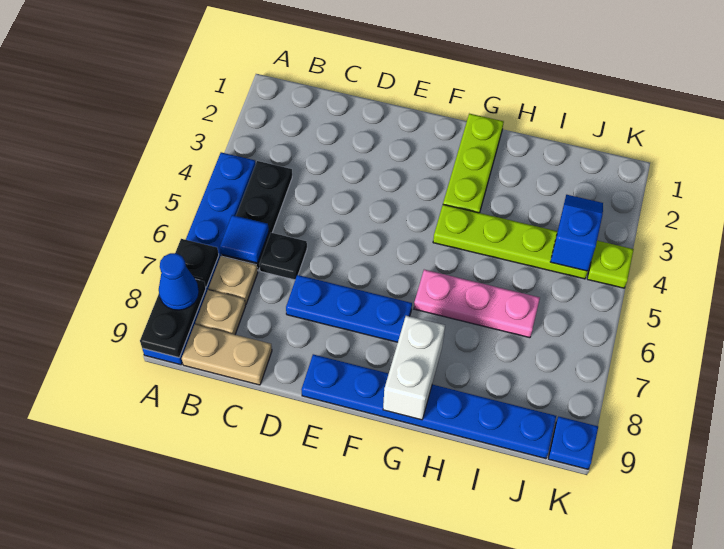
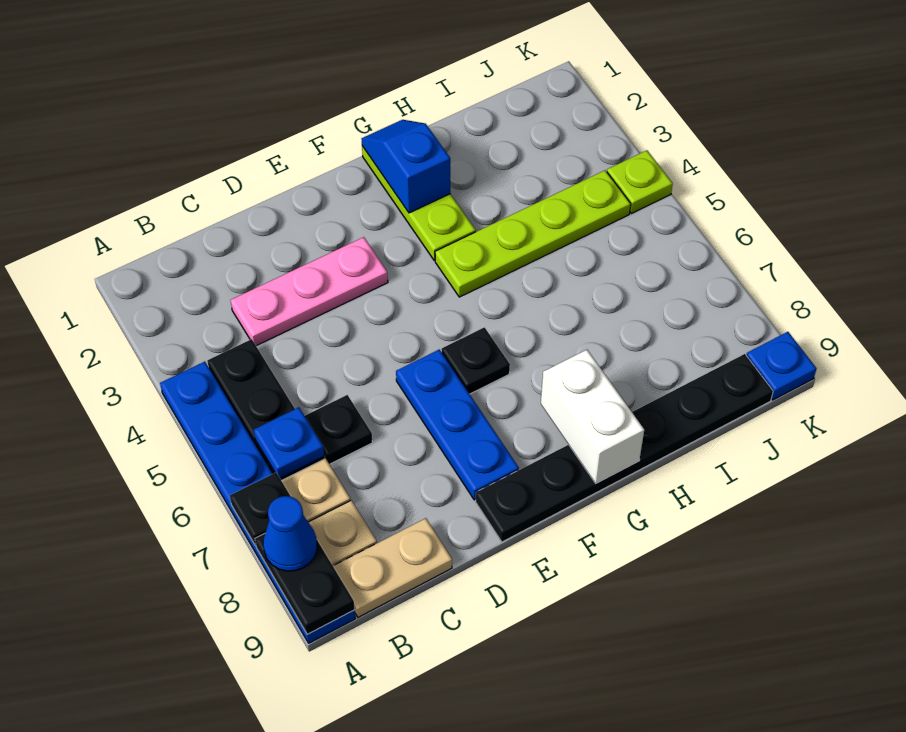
blue tile B6 level 2 -> blue plate B6 level 2
blue plate D7:F7 level 1 -> blue plate E6:E8 level 1
blue plate E9:J9 level 1 -> black plate E9:J9 level 1
none -> black plate F6 level 1
pink plate G6:I6 level 1 -> pink plate C3:E3 level 1
blue slope J3:J4 level 2 top 4 -> blue slope G1:G2 level 2 top 2

